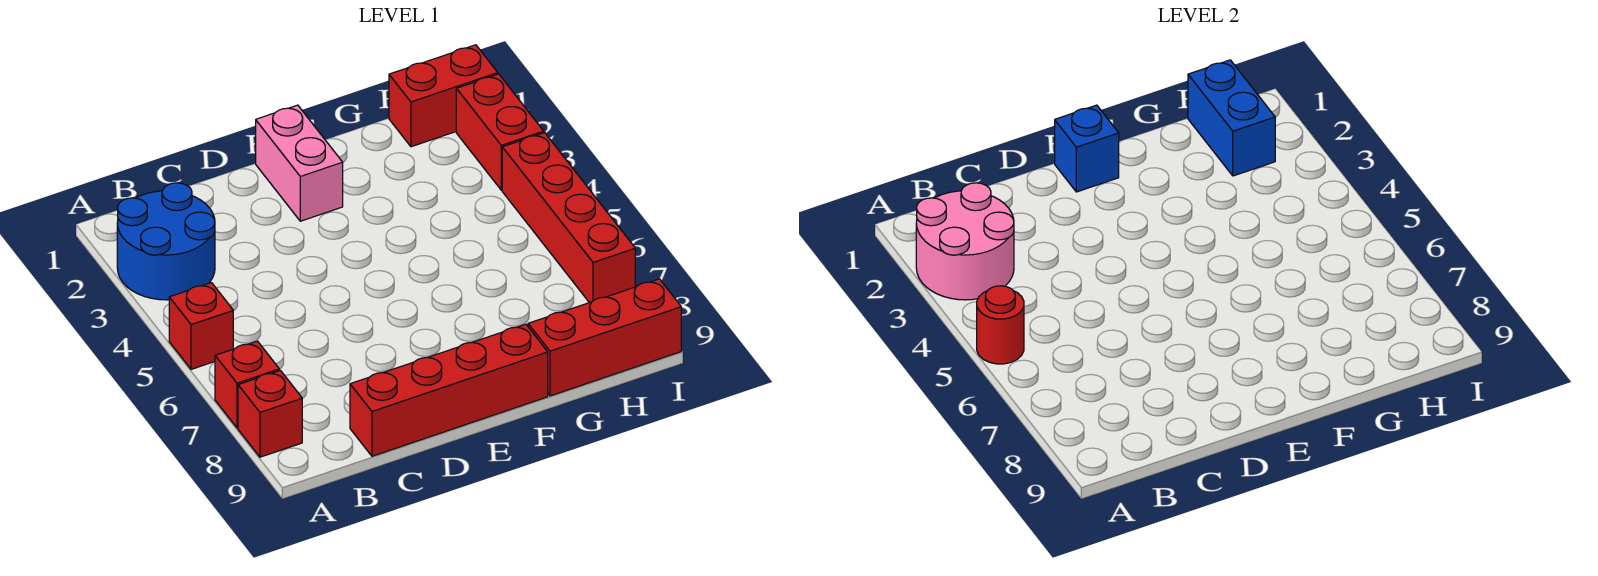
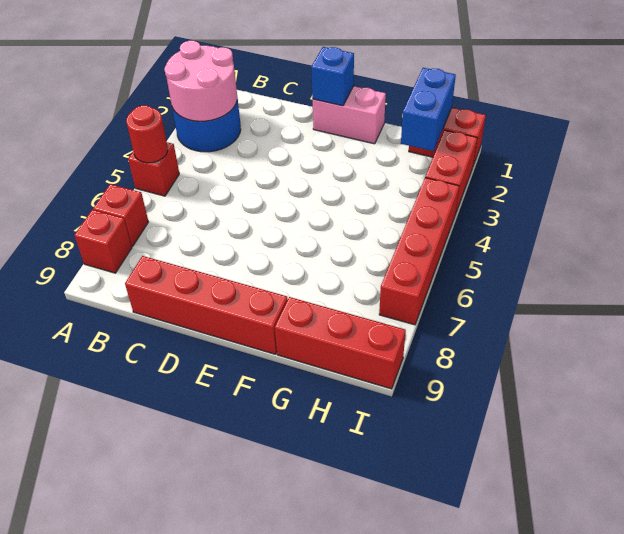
pink brick E1:E2 level 1 -> pink brick E1:F1 level 1

